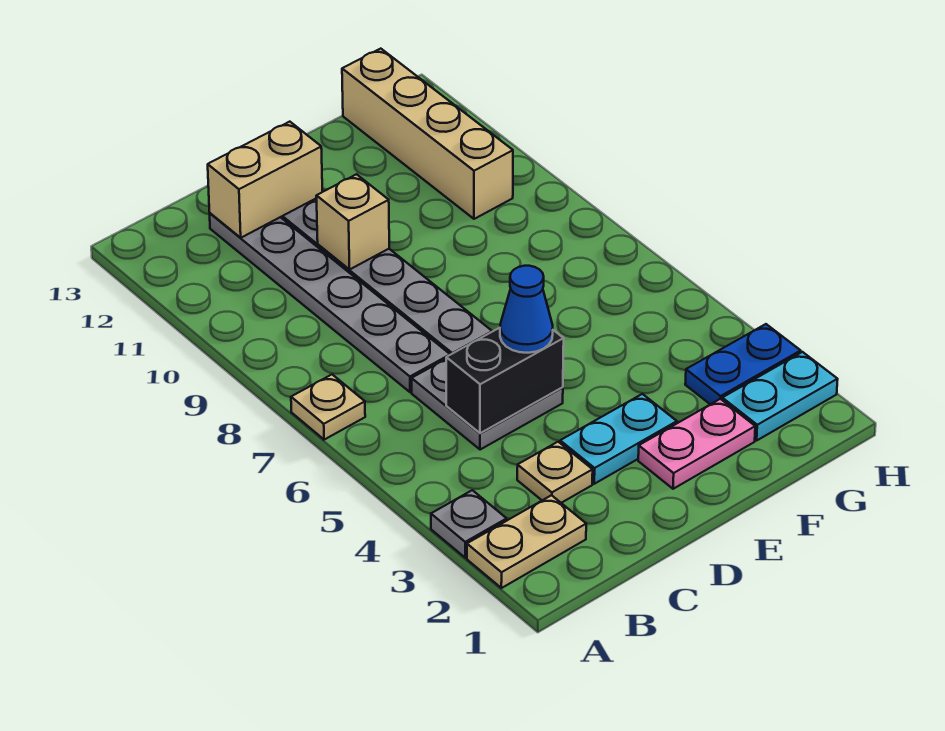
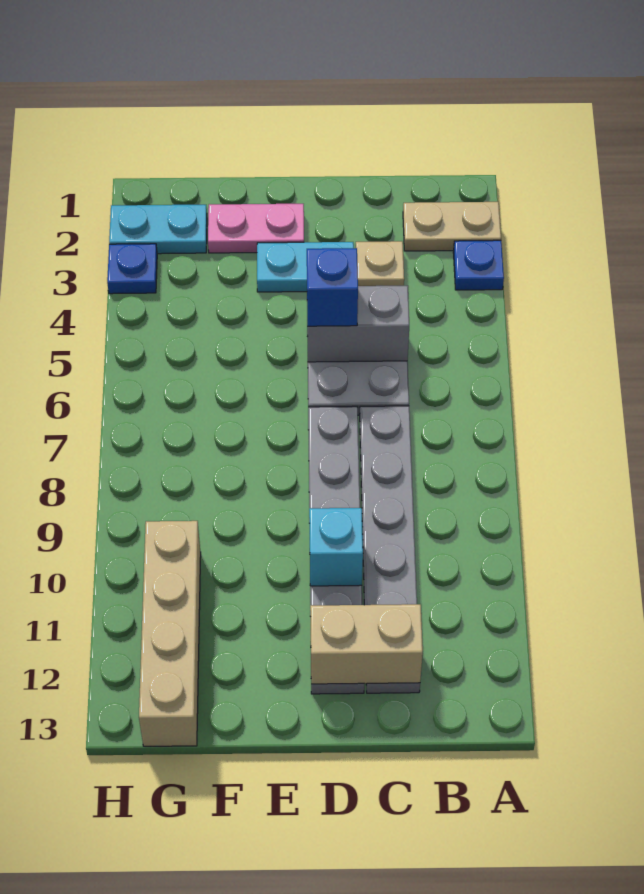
grey plate A3 level 1 -> blue plate A3 level 1
tan plate A7 level 1 -> none
black brick C5:D5 level 2 -> grey brick C5:D5 level 2
blue cone D5 level 3 -> blue brick D5 level 3
tan brick D10 level 2 -> cyan brick D10 level 2
blue plate G3:H3 level 1 -> blue plate H3 level 1

